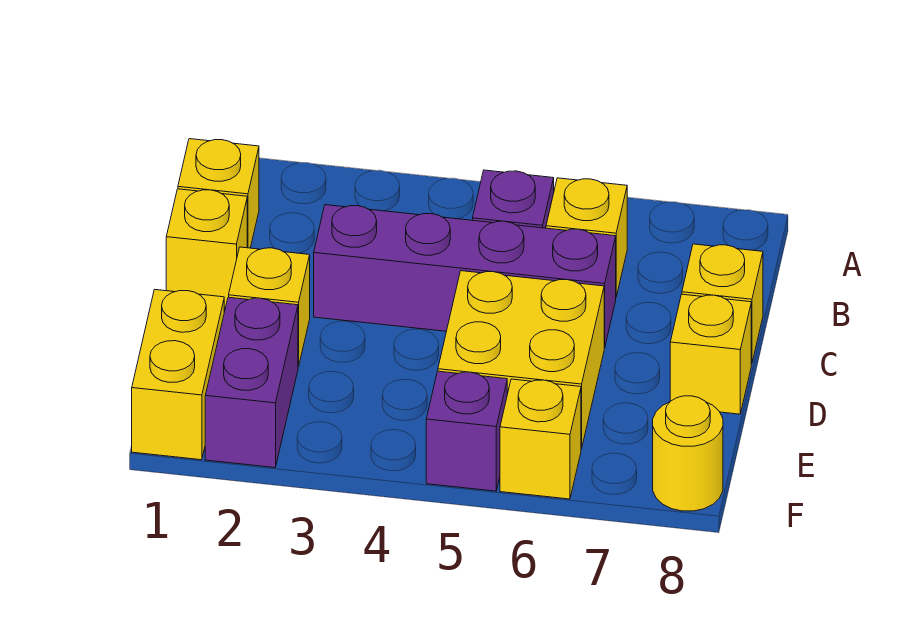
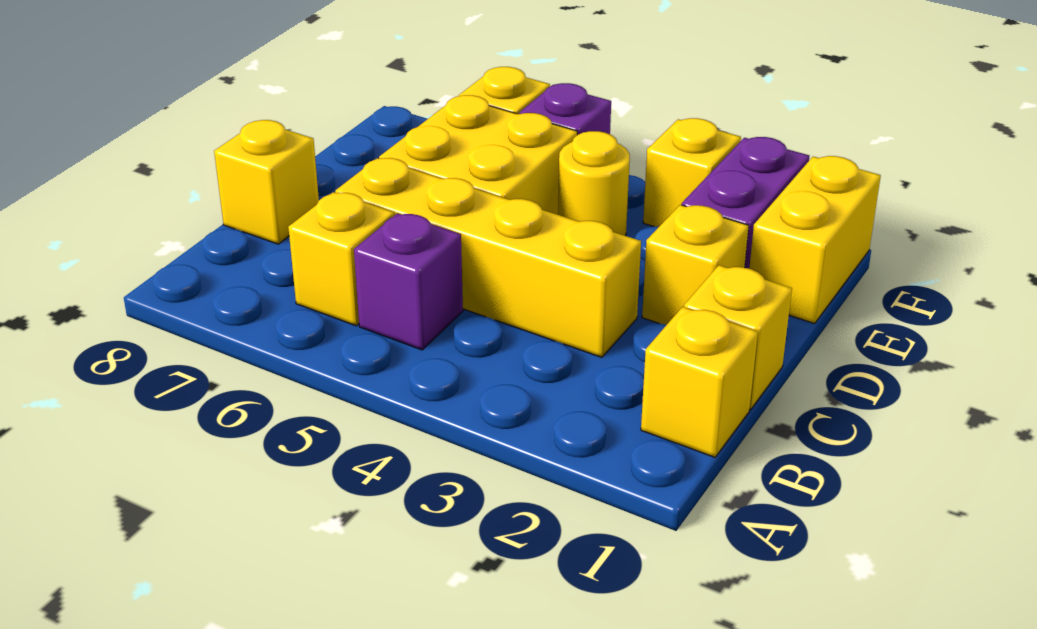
purple brick C3:C6 level 1 -> yellow brick C3:C6 level 1
yellow brick D8 level 1 -> yellow brick F3 level 1
yellow round brick F8 level 1 -> yellow round brick E4 level 1

